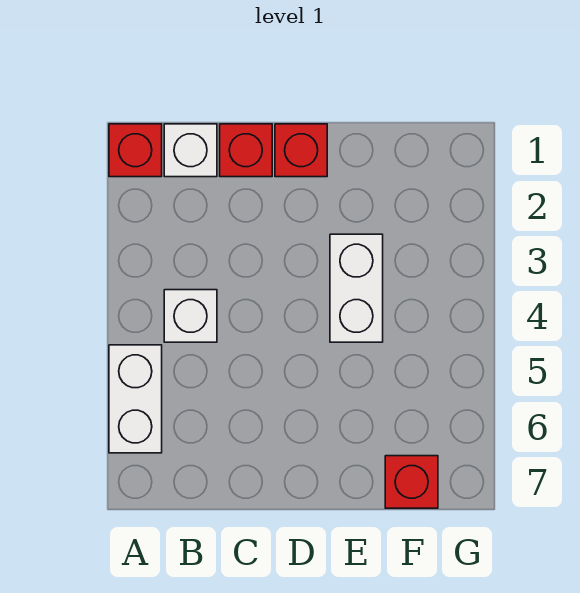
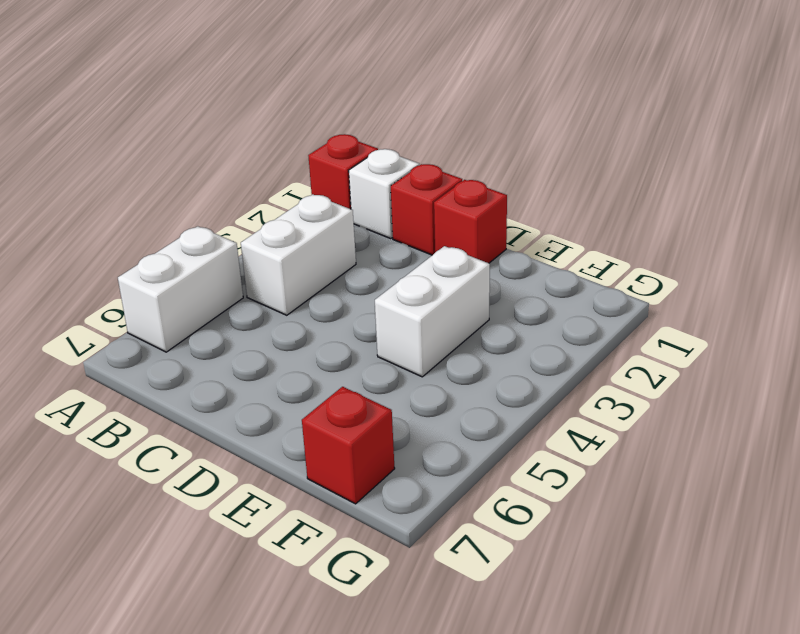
white brick B4 level 1 -> white brick B3:B4 level 1

